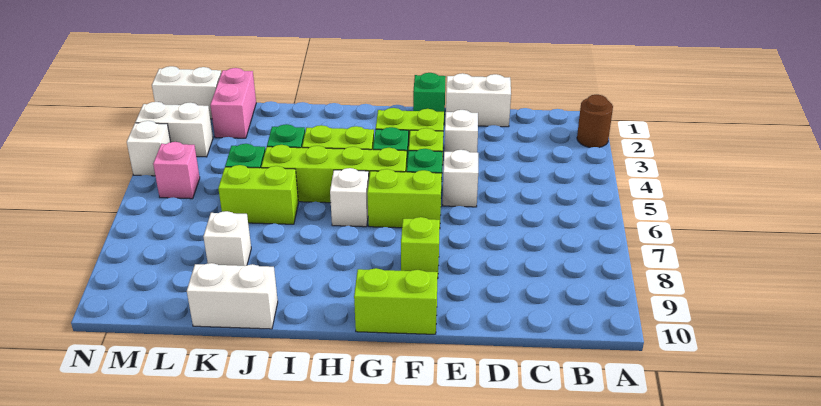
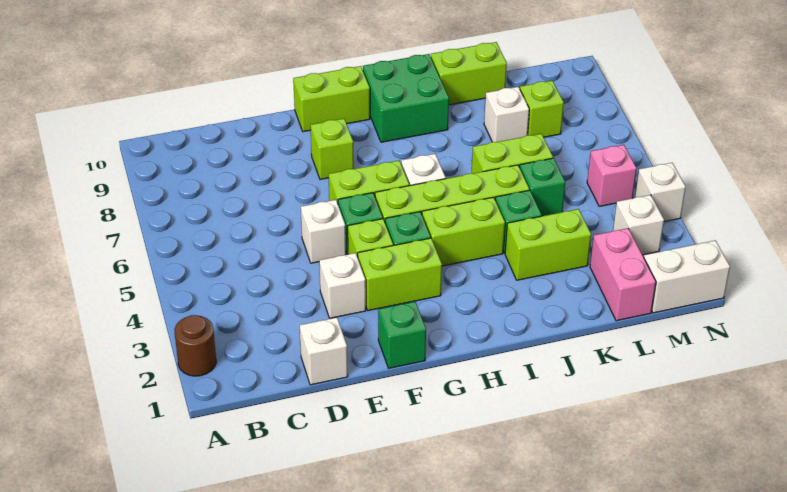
white brick D1:E1 level 1 -> white brick D1 level 1
none -> green brick H9:I10 level 1
none -> lime brick J3:K3 level 1
white brick J10:K10 level 1 -> lime brick J10:K10 level 1
none -> lime brick L8 level 1
white brick M3:N3 level 1 -> white brick M3 level 1

